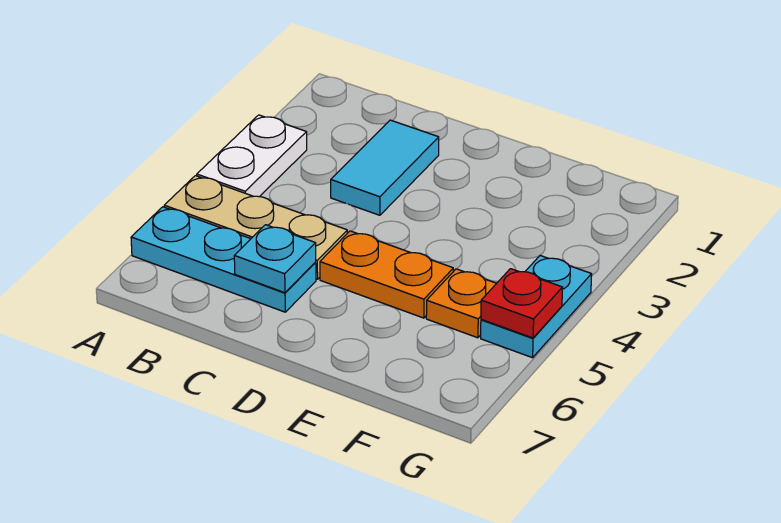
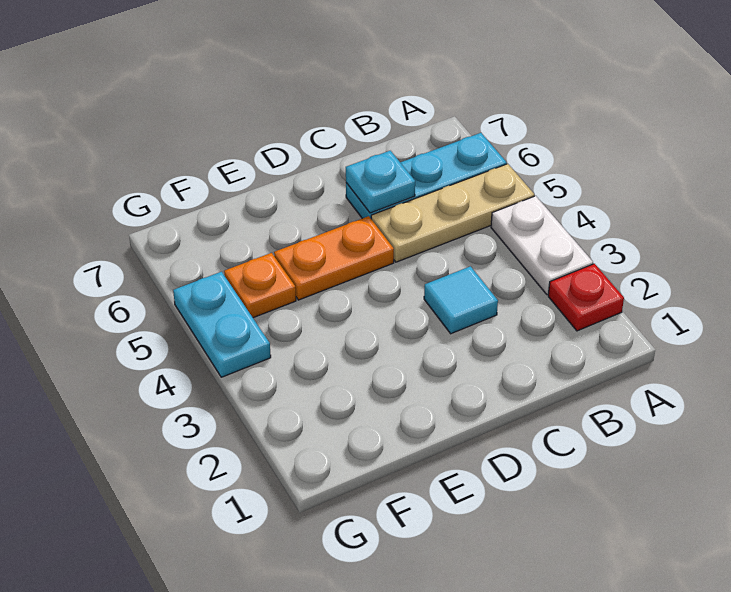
cyan tile C2:C3 level 1 -> cyan tile C3 level 1
red plate G5 level 2 -> red plate A2 level 1

